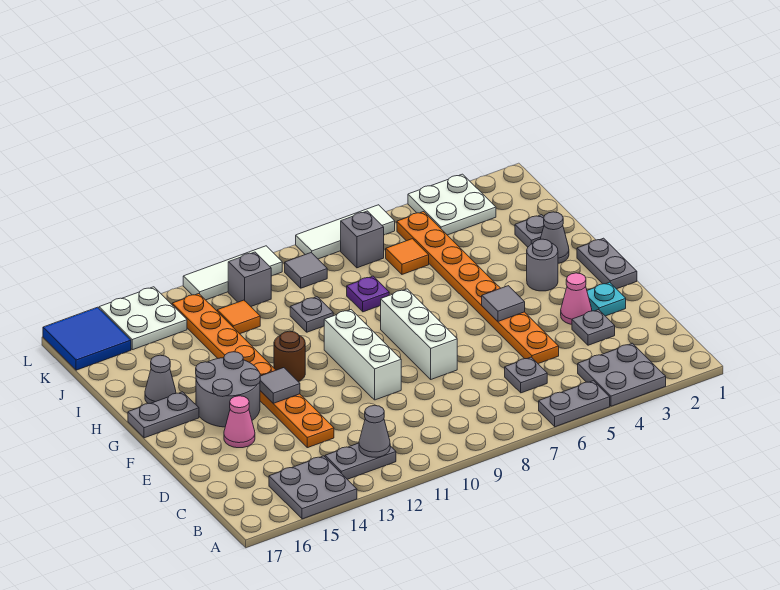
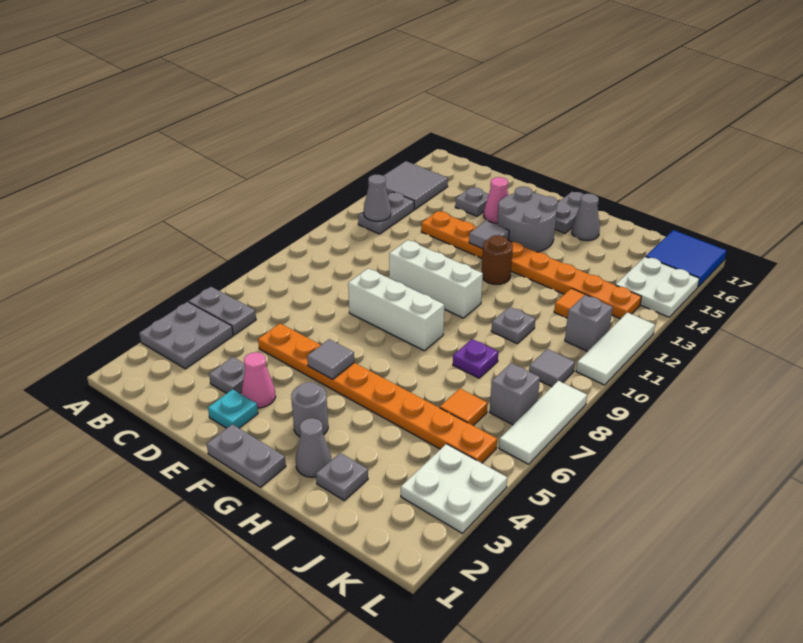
grey plate A5:A6 level 1 -> grey plate A5:B5 level 1
grey plate A14:B15 level 1 -> grey tile A14:B15 level 1
grey plate C6 level 1 -> grey plate D15 level 1

